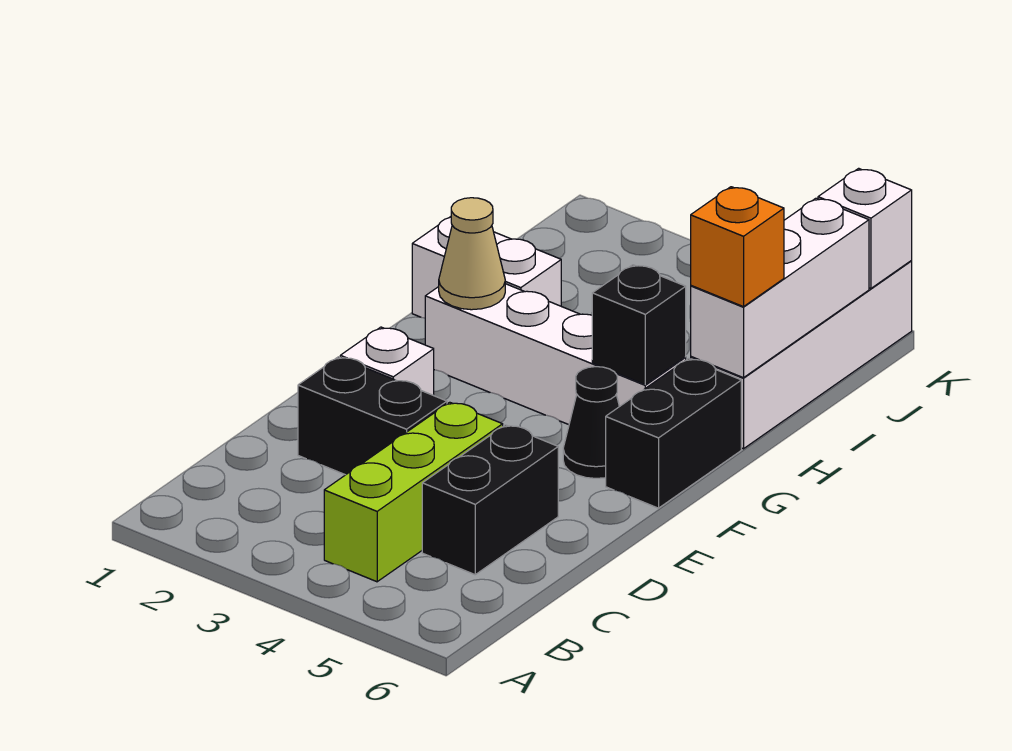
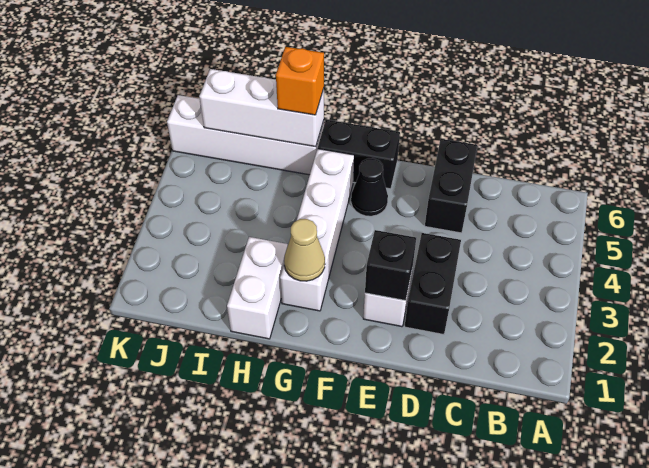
lime brick B4:D4 level 1 -> none
black brick C5:D5 level 1 -> black brick D5:D6 level 1
black brick G5 level 2 -> black brick E2 level 2
white brick K6 level 2 -> none

